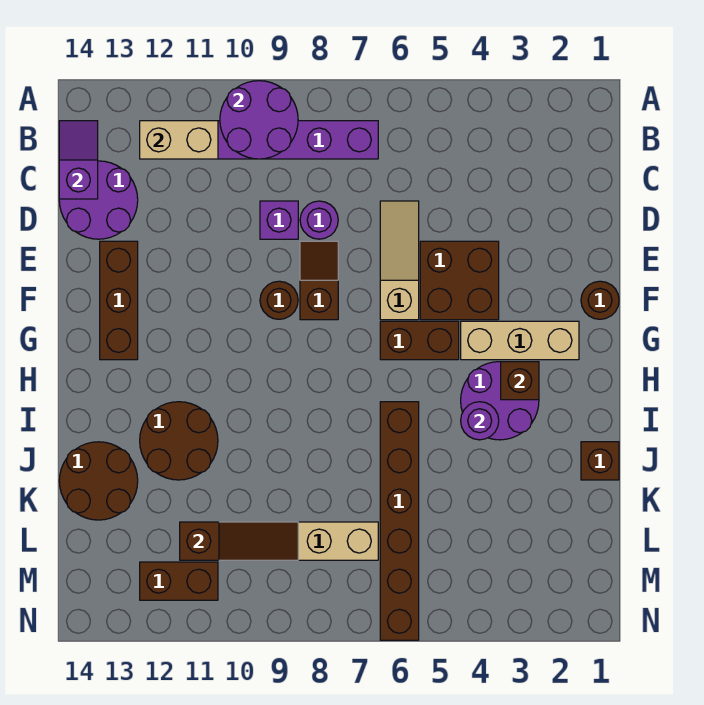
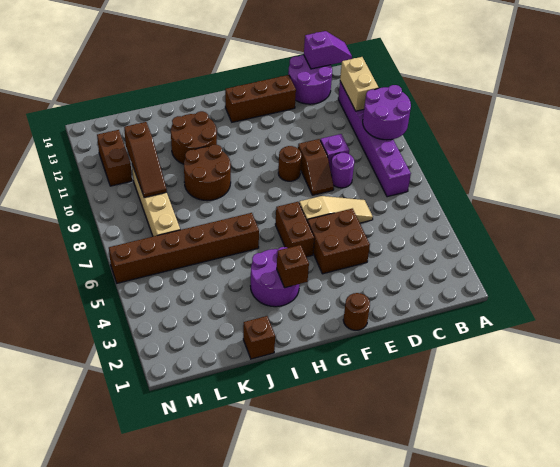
brown slope E8:F8 level 1 top F -> brown slope E8:E9 level 1 top 9
tan brick G2:G4 level 1 -> none
purple round brick I4 level 2 -> none
brown round brick J13:K14 level 1 -> brown round brick I9:J10 level 1

